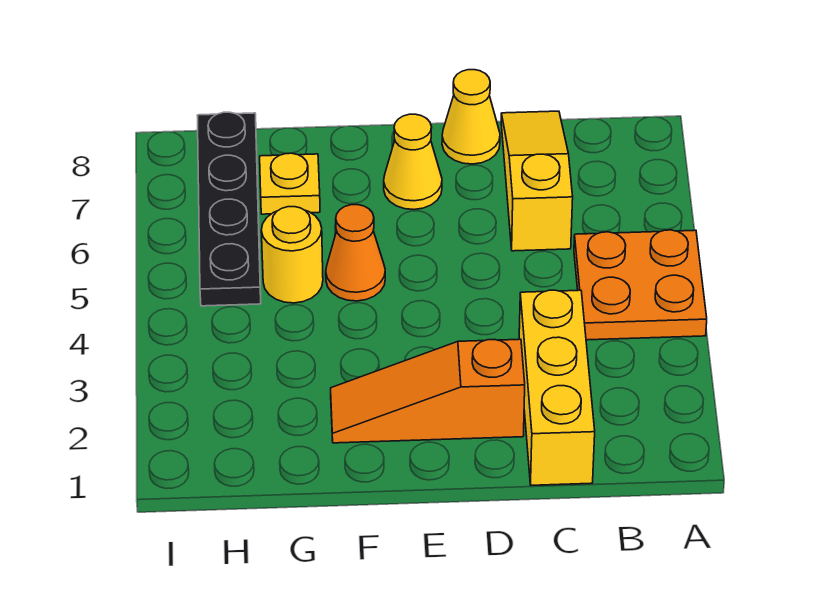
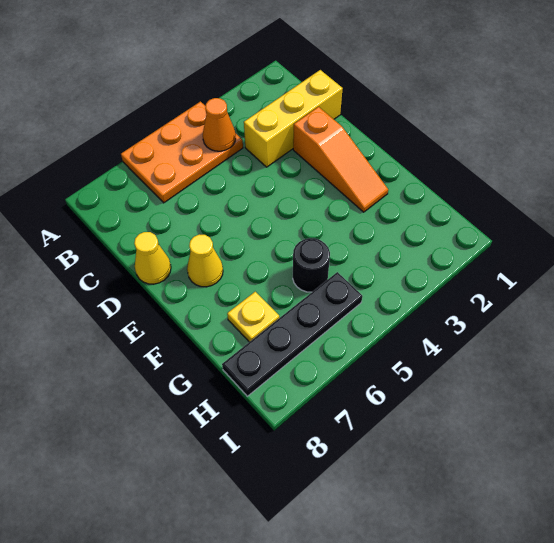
orange plate A4:B5 level 1 -> orange plate A4:B6 level 1
yellow slope C6:C8 level 1 top 6 -> none
orange cone F5 level 1 -> orange cone B4 level 2
yellow round brick G5 level 1 -> black round brick G5 level 1

